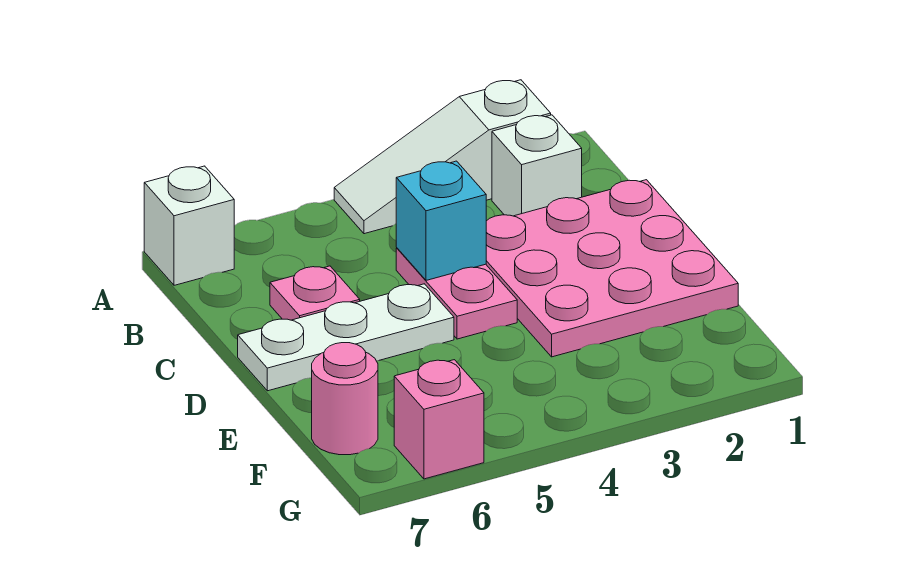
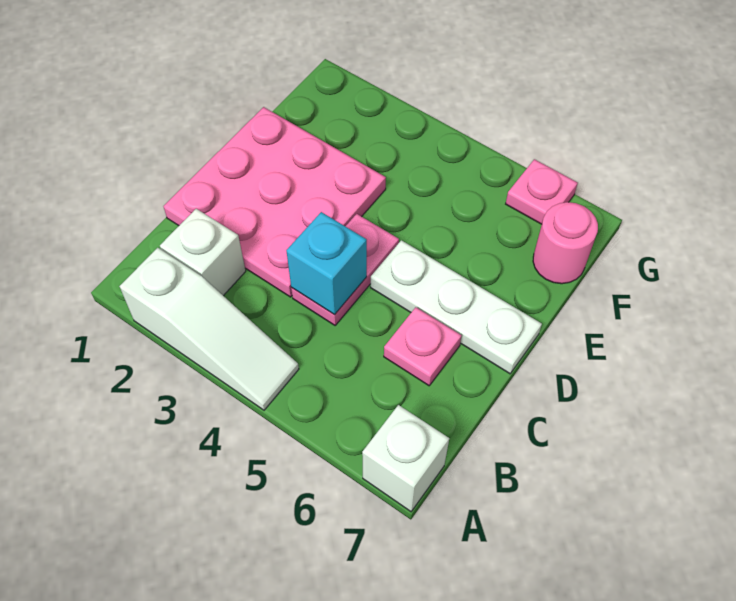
pink brick G6 level 1 -> pink plate G6 level 1

